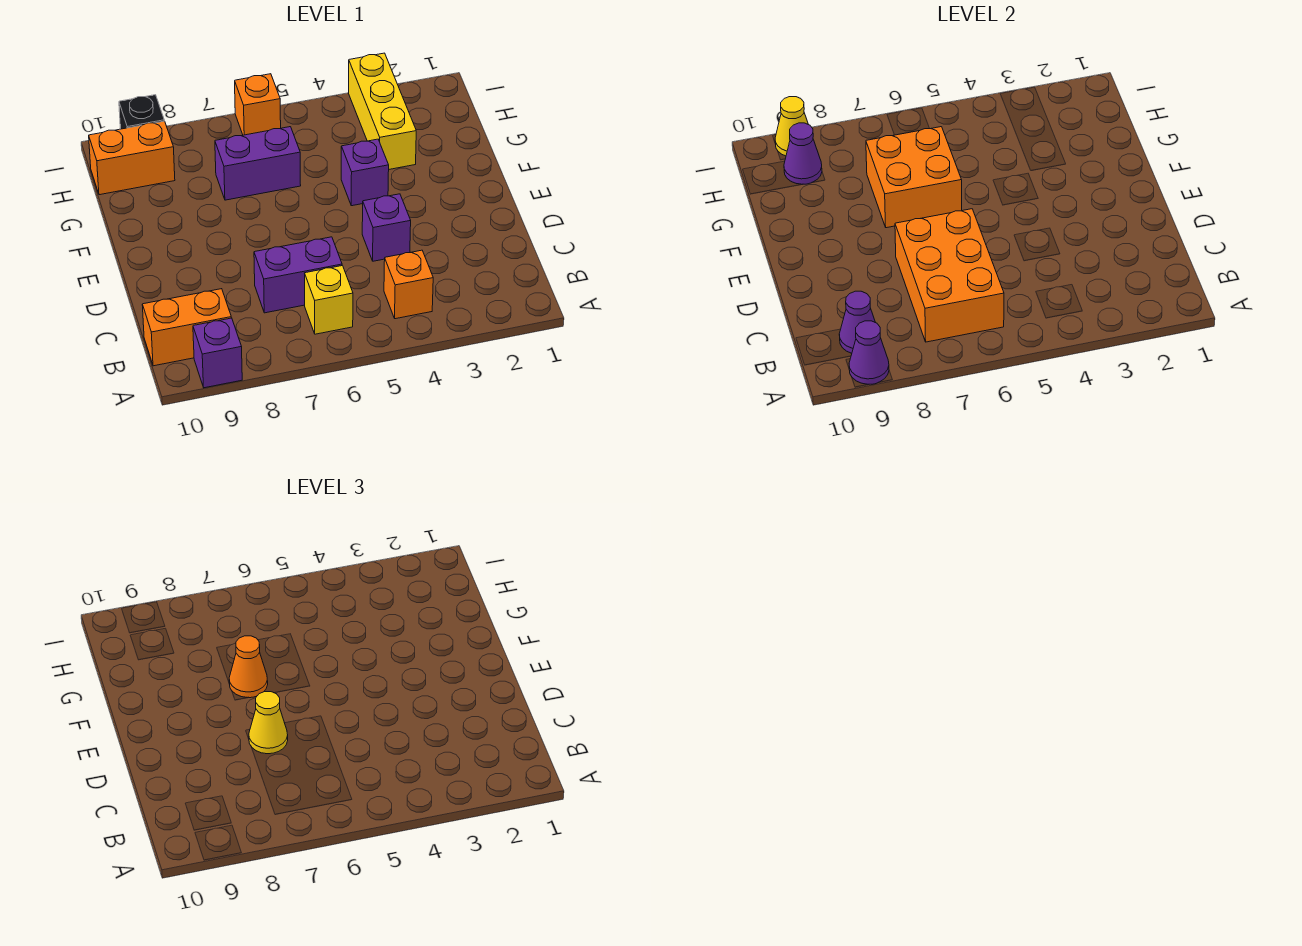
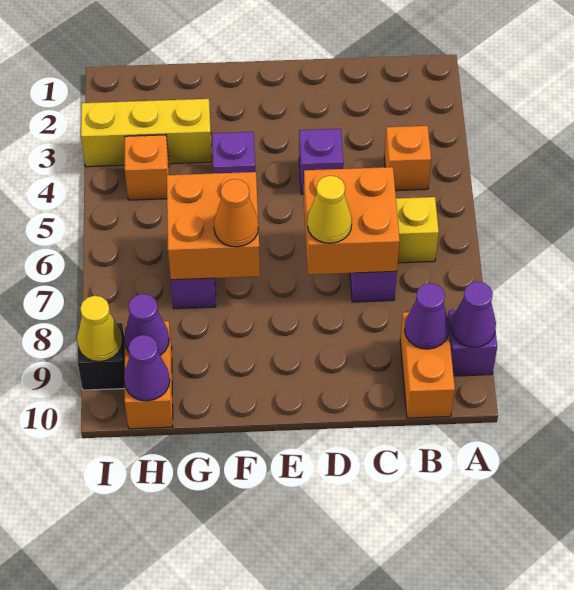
orange brick B6:D7 level 2 -> orange brick C6:D7 level 2
none -> purple cone H10 level 2
orange brick I6 level 1 -> orange brick H4 level 1

